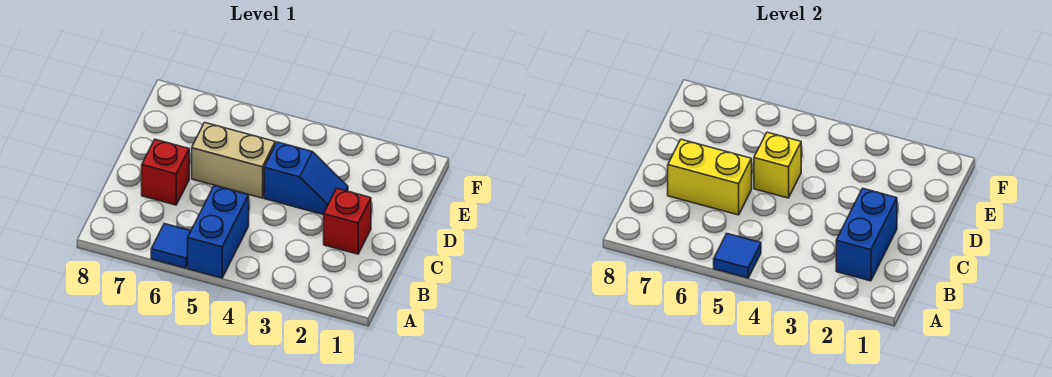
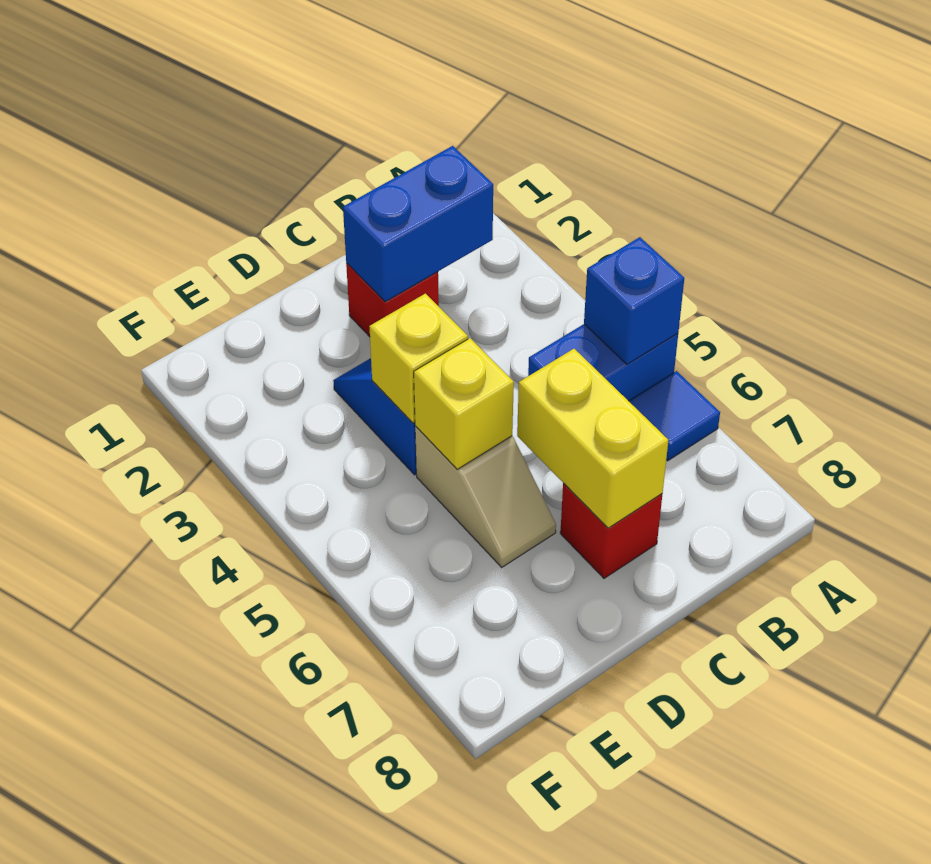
blue tile A5 level 2 -> blue brick A5 level 2
none -> yellow brick D4 level 2
tan brick D5:D6 level 1 -> tan slope D5:D6 level 1 top 5

